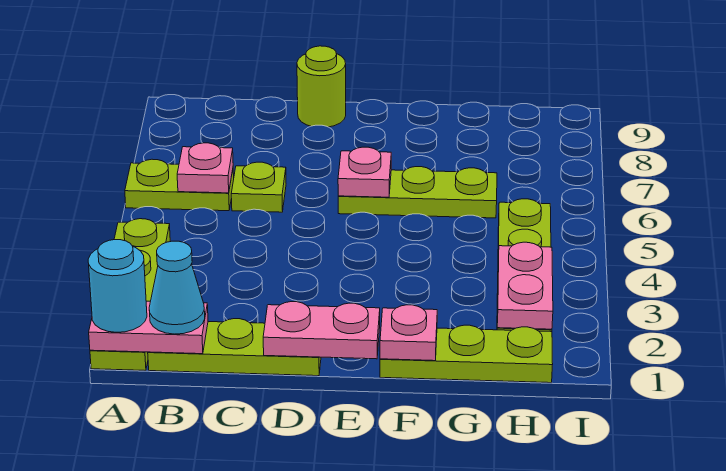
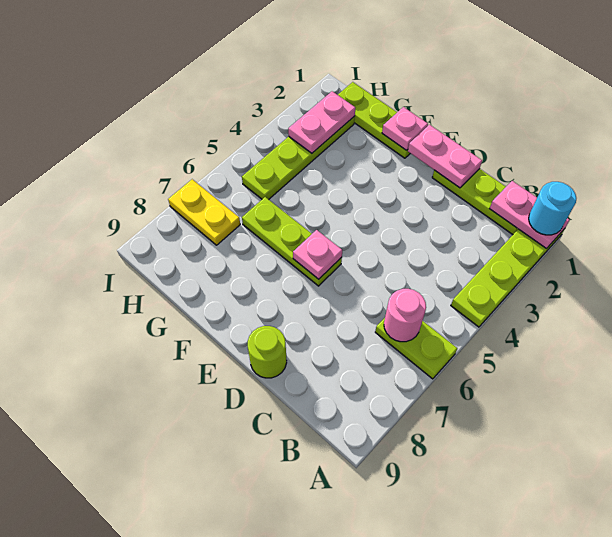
cyan cone B1 level 3 -> none
pink plate B6 level 2 -> pink round brick B6 level 2
lime plate C6 level 1 -> none
none -> yellow plate H7:I7 level 1

